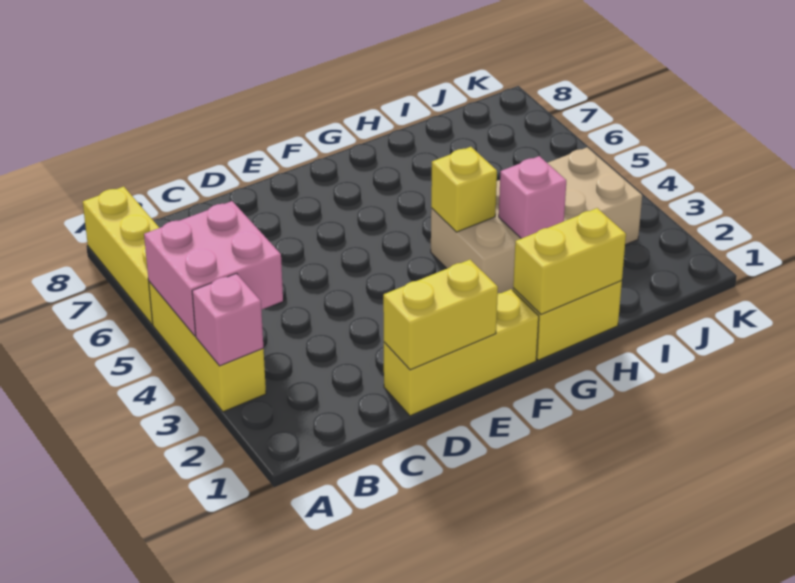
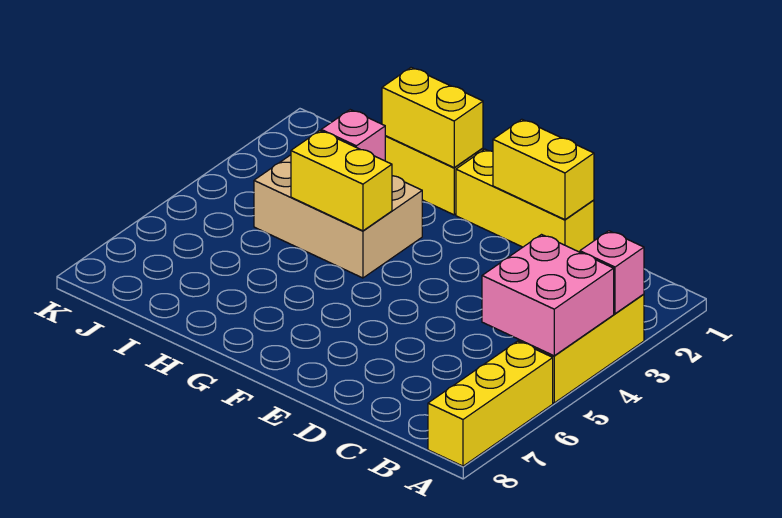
tan brick G3:J4 level 1 -> tan brick G3:I4 level 1
yellow brick G4 level 2 -> yellow brick G4:H4 level 2

